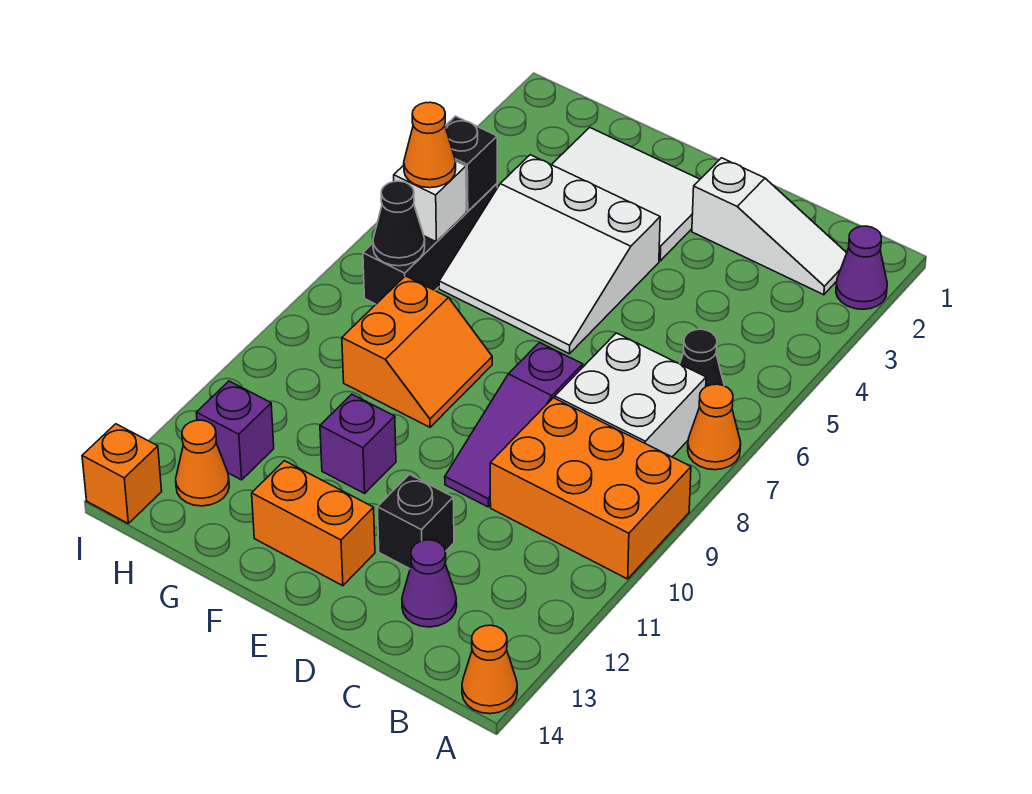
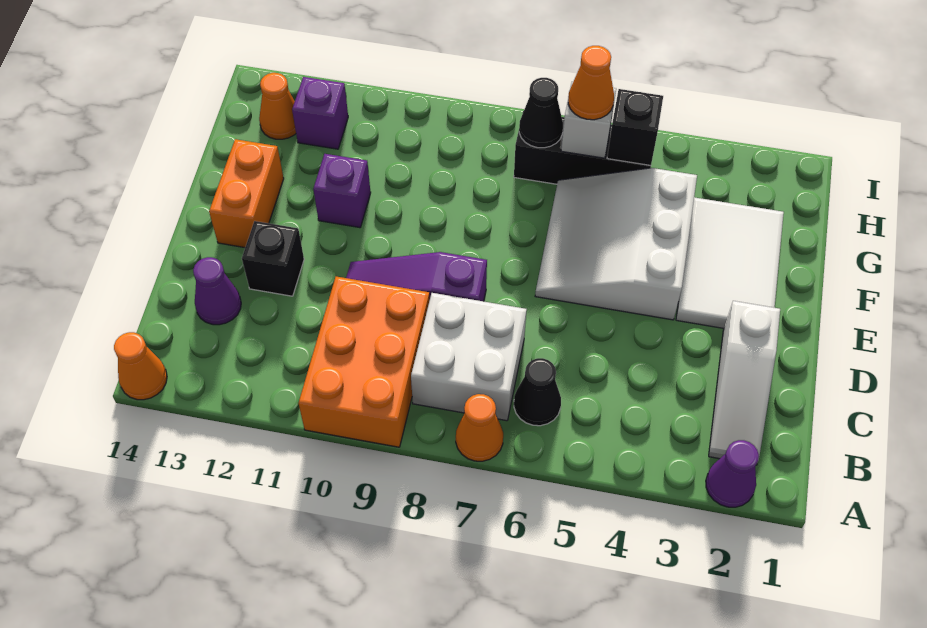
orange slope F8:G9 level 1 top G -> none
orange brick I14 level 1 -> none

